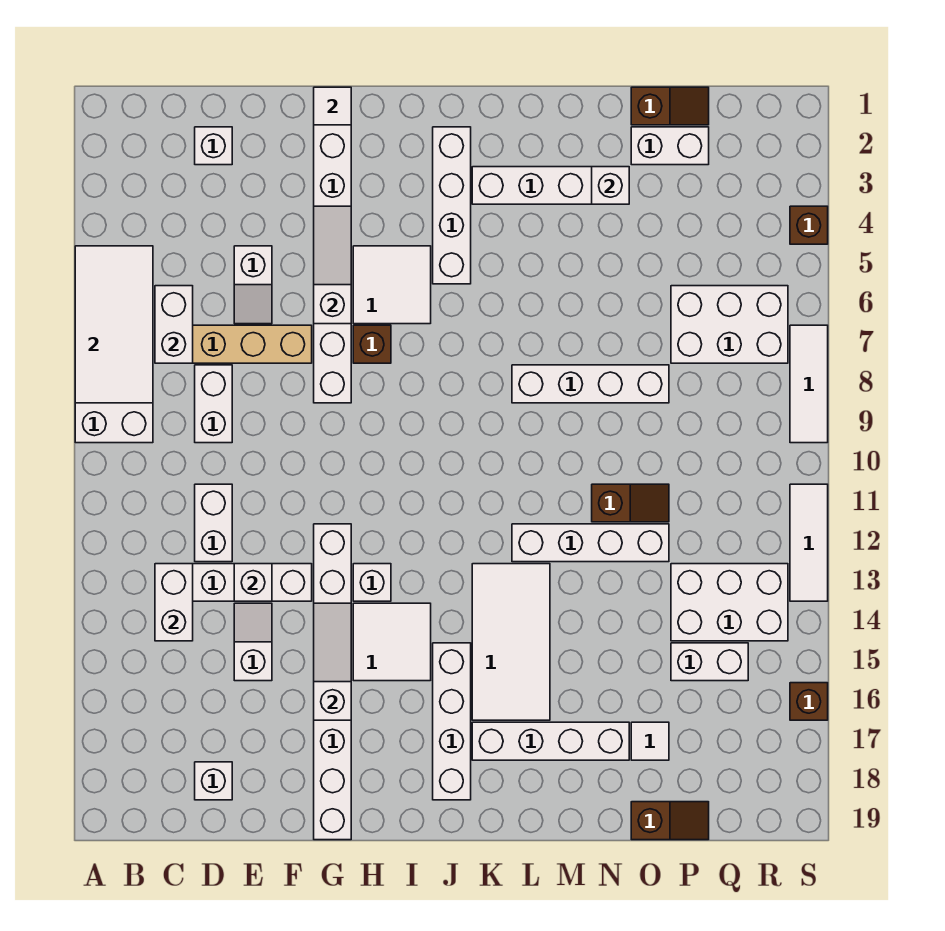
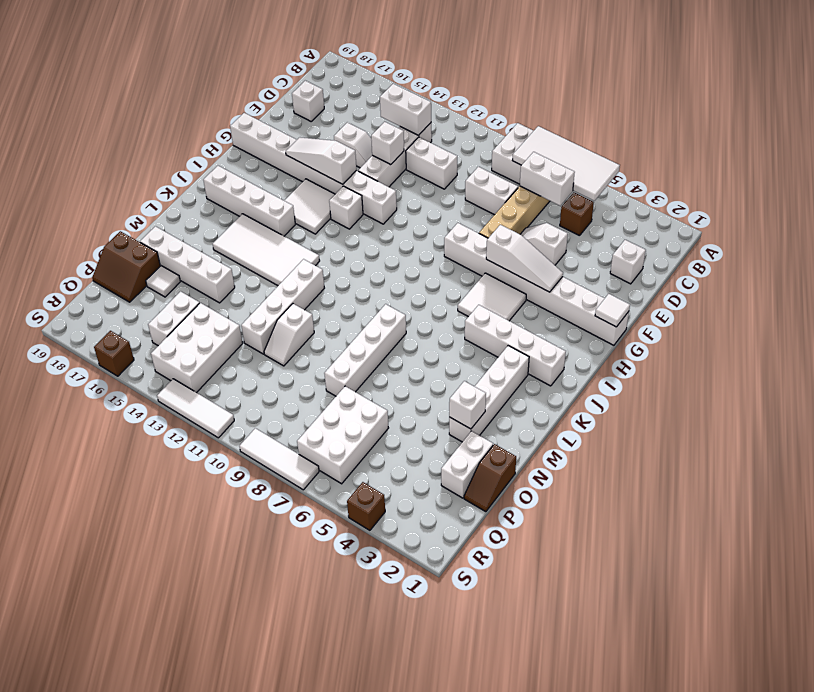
white slope G14:G16 level 2 top 16 -> white slope G14:G16 level 2 top 14
brown brick H7 level 1 -> brown brick C5 level 1
white brick K17:N17 level 1 -> white brick N15:N18 level 1
brown slope N11:O11 level 1 top N -> white slope N11:O11 level 1 top N
brown slope O19:P19 level 1 top O -> brown slope O18:P19 level 1 top O

